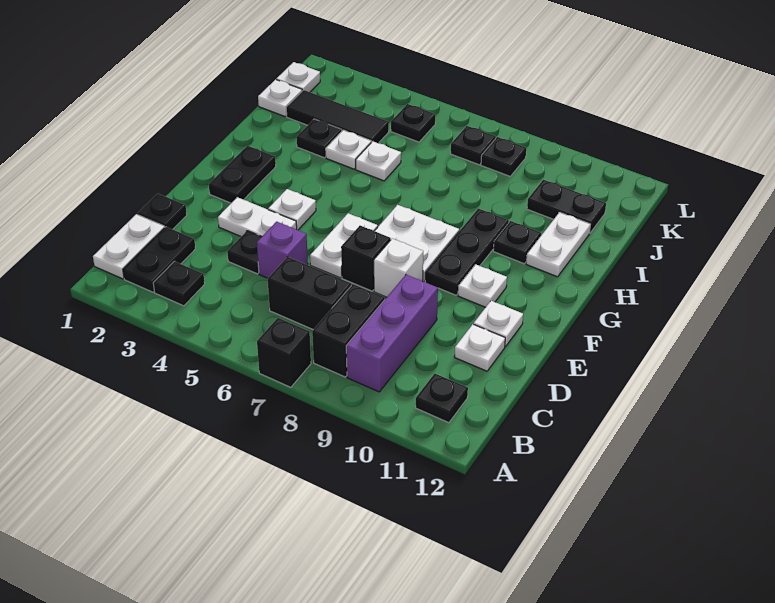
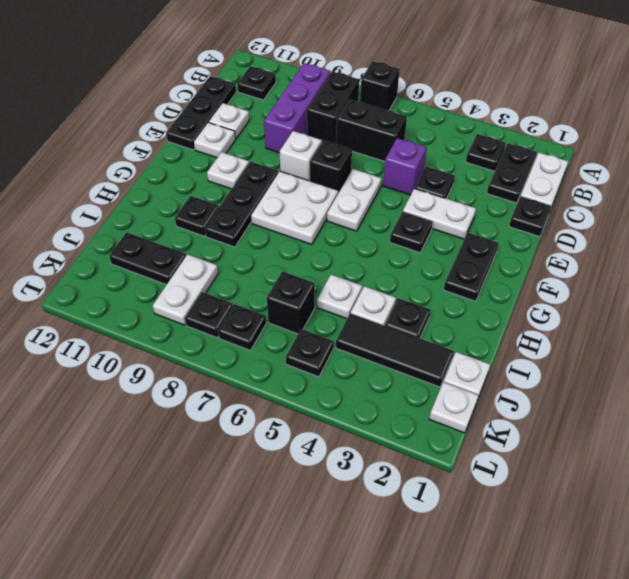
none -> black plate C12:E12 level 1
white plate F4 level 1 -> black plate F4 level 1
white plate H11:I11 level 1 -> white plate J9:K9 level 1
none -> black brick J6 level 1

